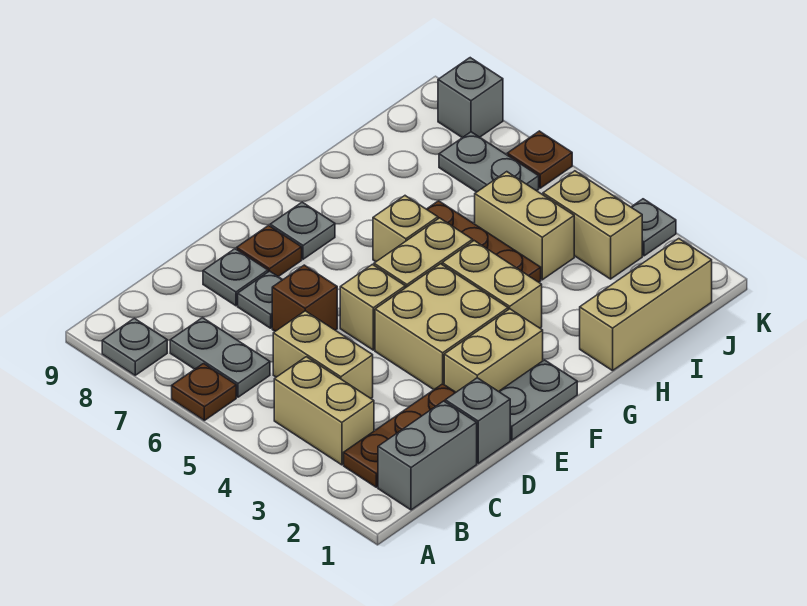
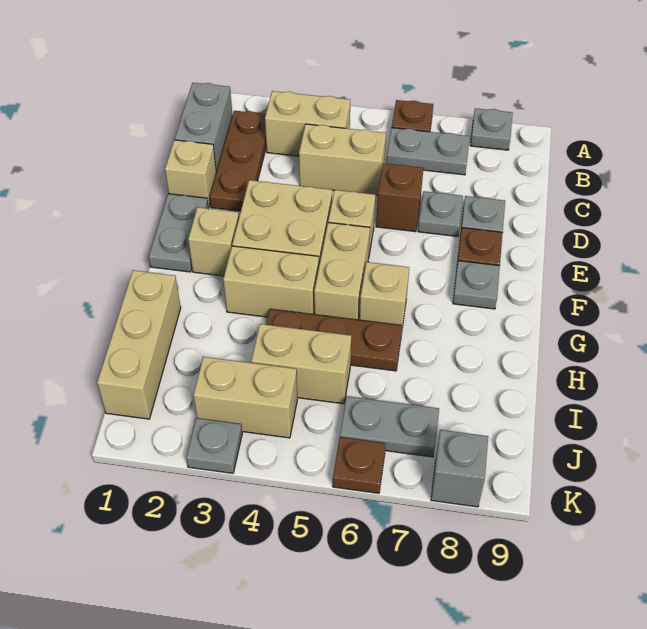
grey brick D1 level 1 -> tan brick D1 level 1
tan brick E2:F2 level 1 -> tan brick F2 level 1

